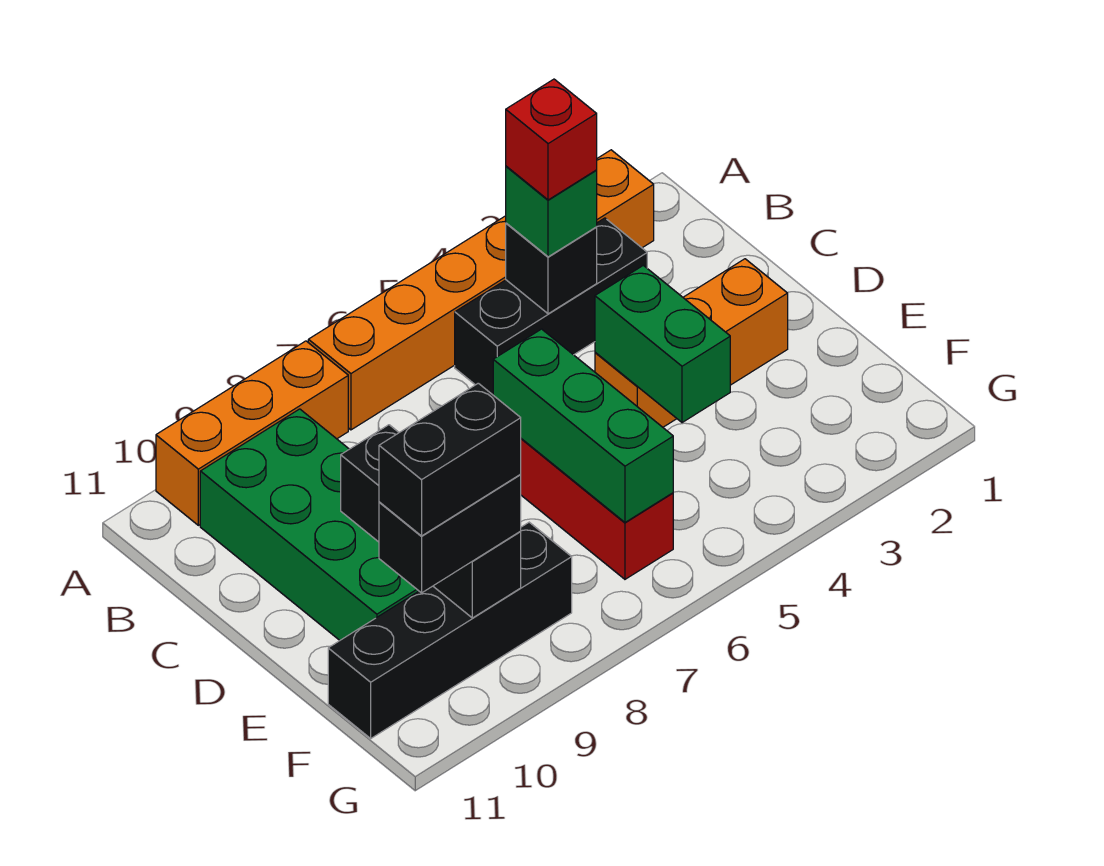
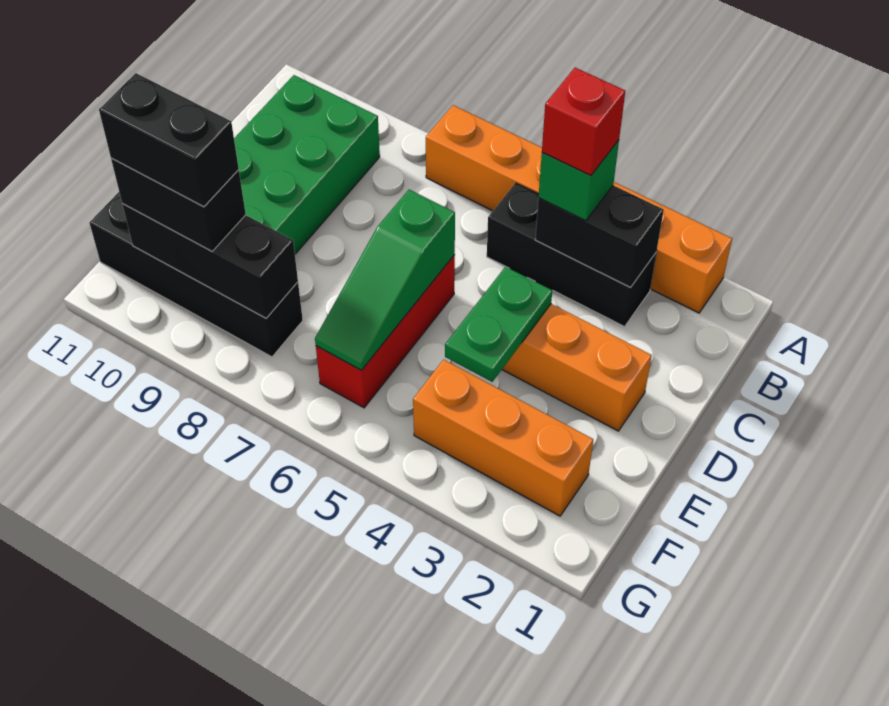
orange brick A8:A10 level 1 -> orange brick F2:F4 level 1
black brick B4 level 2 -> black brick B3:B4 level 2
green brick D4:E4 level 2 -> green plate D4:E4 level 2
green brick D6:F6 level 2 -> green slope D6:F6 level 2 top D
black brick D9:F9 level 2 -> black brick F8:F10 level 2

